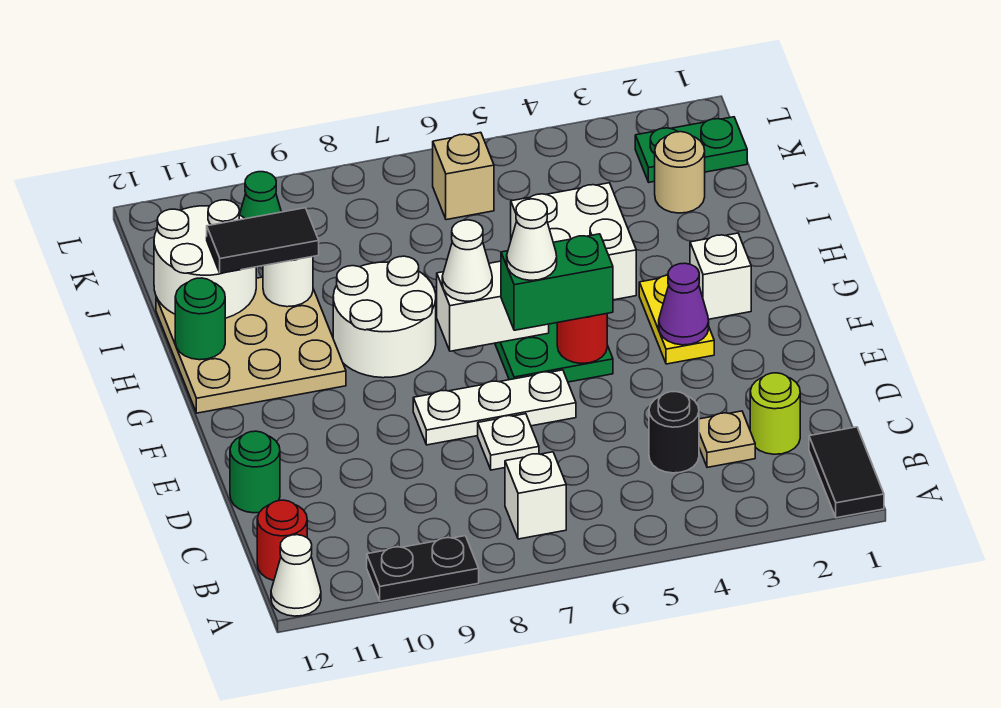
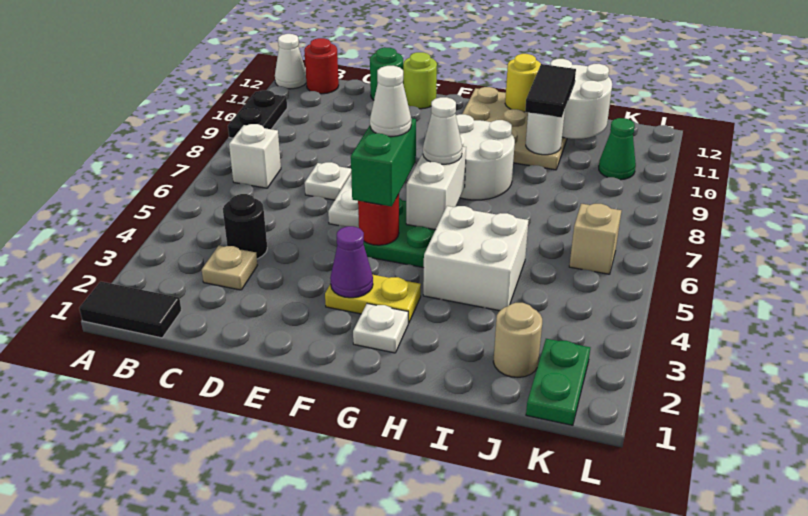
lime round brick C2 level 1 -> lime round brick E12 level 1
white brick G2 level 1 -> white plate G2 level 1
green round brick H12 level 2 -> yellow round brick H12 level 2

